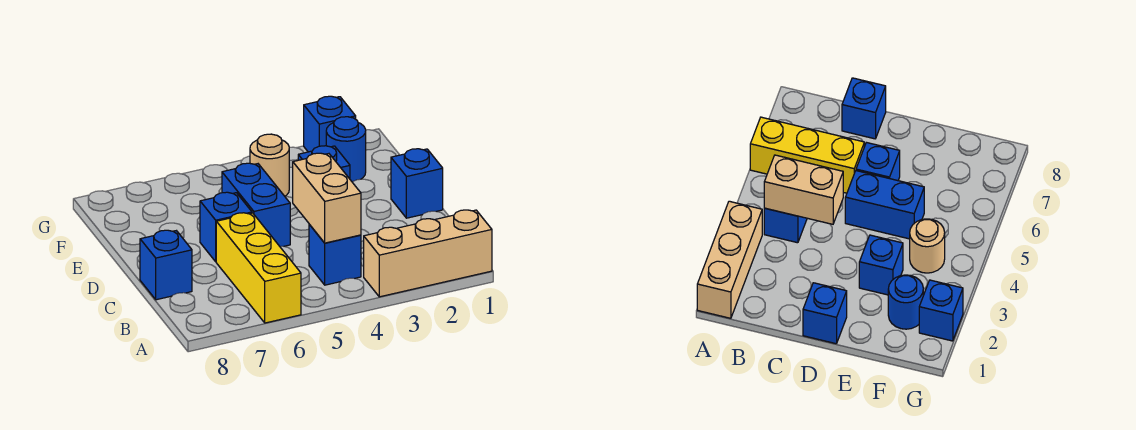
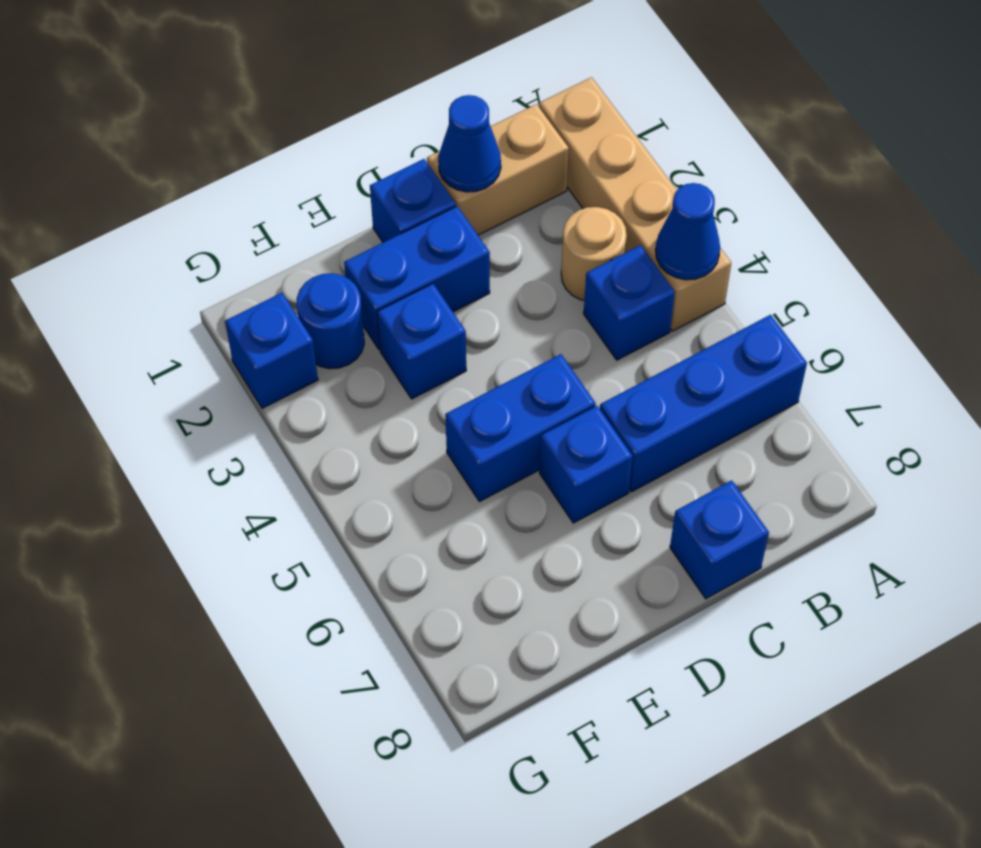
tan brick A1:A3 level 1 -> tan brick A1:A4 level 1
none -> blue cone A4 level 2
yellow brick A6:C6 level 1 -> blue brick A6:C6 level 1
tan brick B4:C4 level 2 -> tan brick B1:C1 level 1
none -> blue cone C1 level 2
none -> blue brick D2:E2 level 1
tan round brick F4 level 1 -> tan round brick B3 level 1

